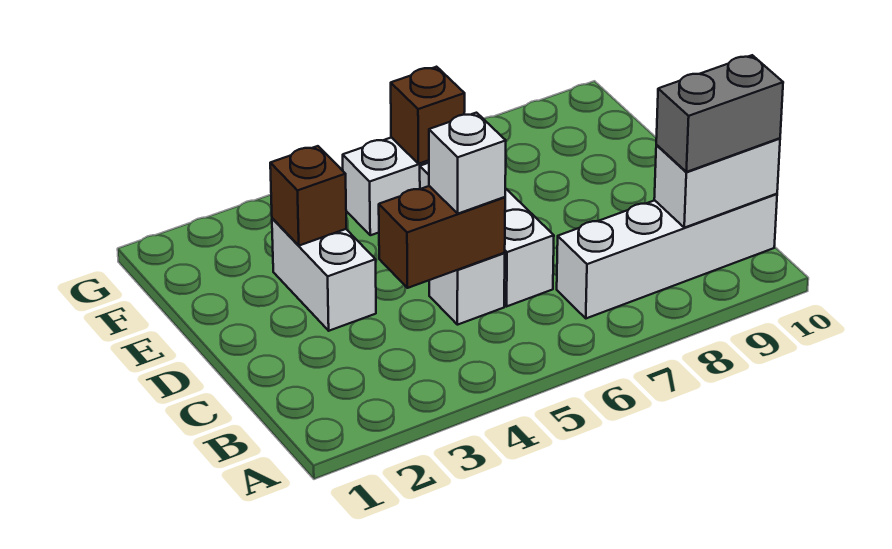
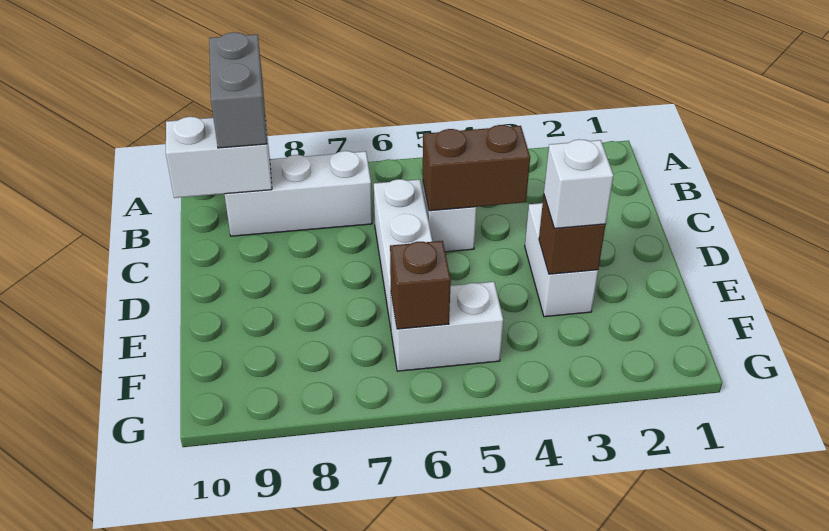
white brick B7:B10 level 1 -> white brick B7:B9 level 1
grey brick B9:B10 level 3 -> grey brick A9:B9 level 3
white brick C5 level 3 -> white brick E3 level 3

